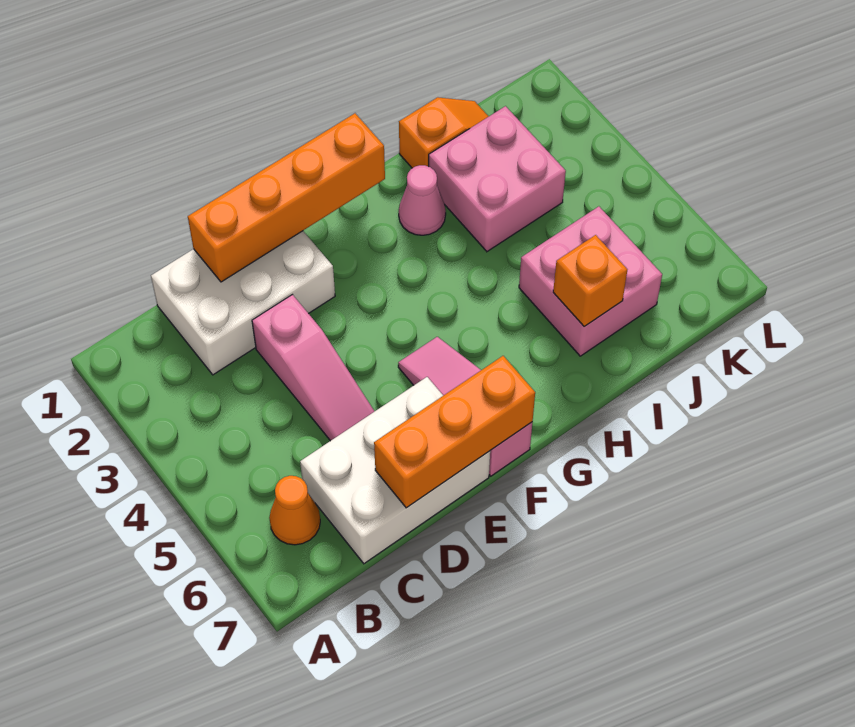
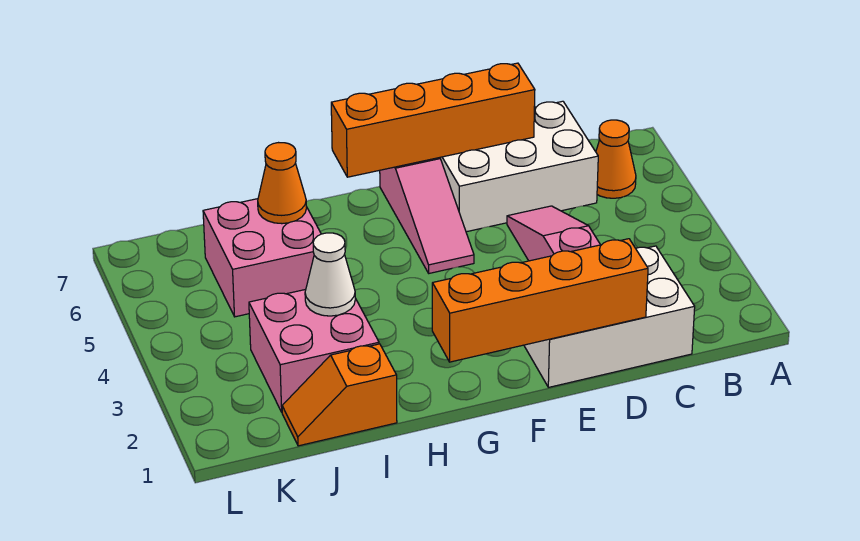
orange brick D7:F7 level 2 -> orange brick D7:G7 level 2
pink cone H2 level 1 -> none
none -> white cone I3 level 2
orange brick I6 level 2 -> orange cone I6 level 2

